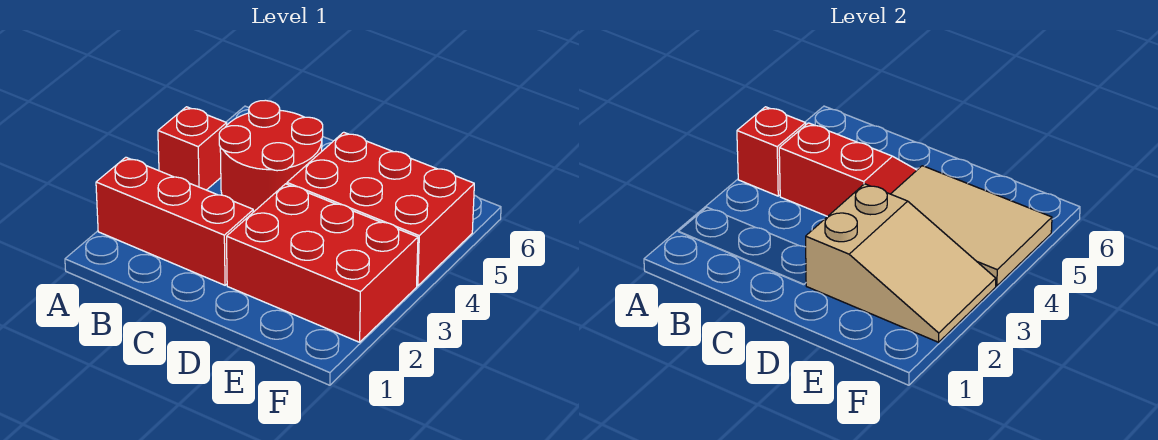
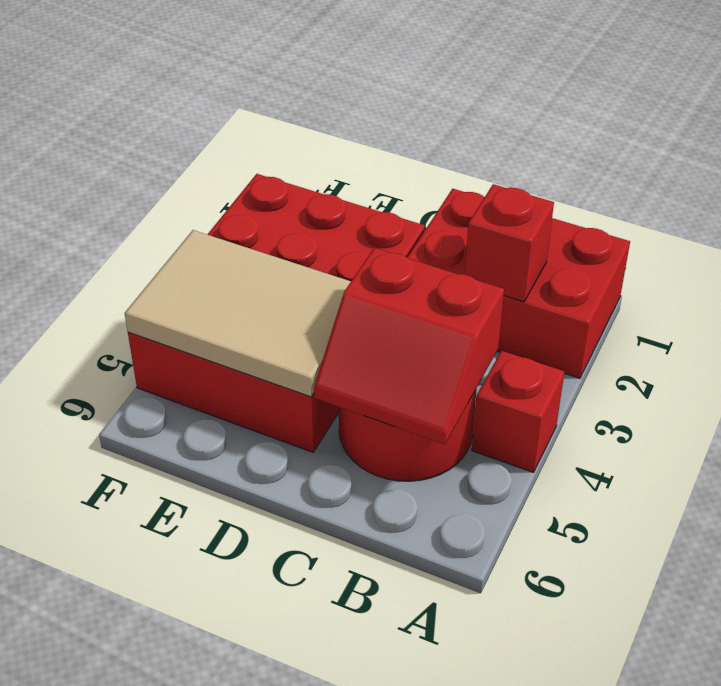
red brick A2:C2 level 1 -> red brick A1:C2 level 1
red brick A4 level 2 -> red brick B2 level 2
tan slope D2:F3 level 2 top D -> none

